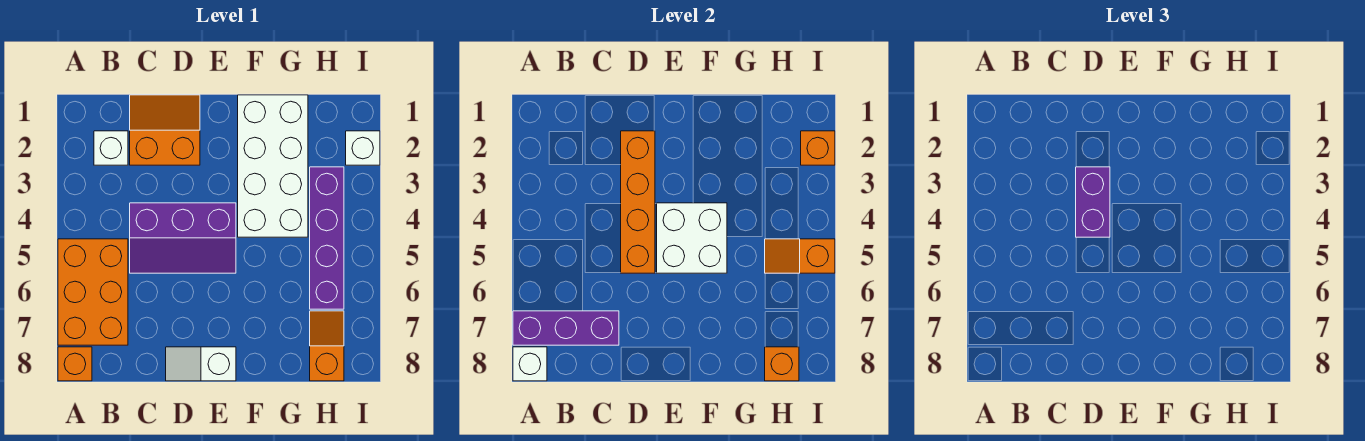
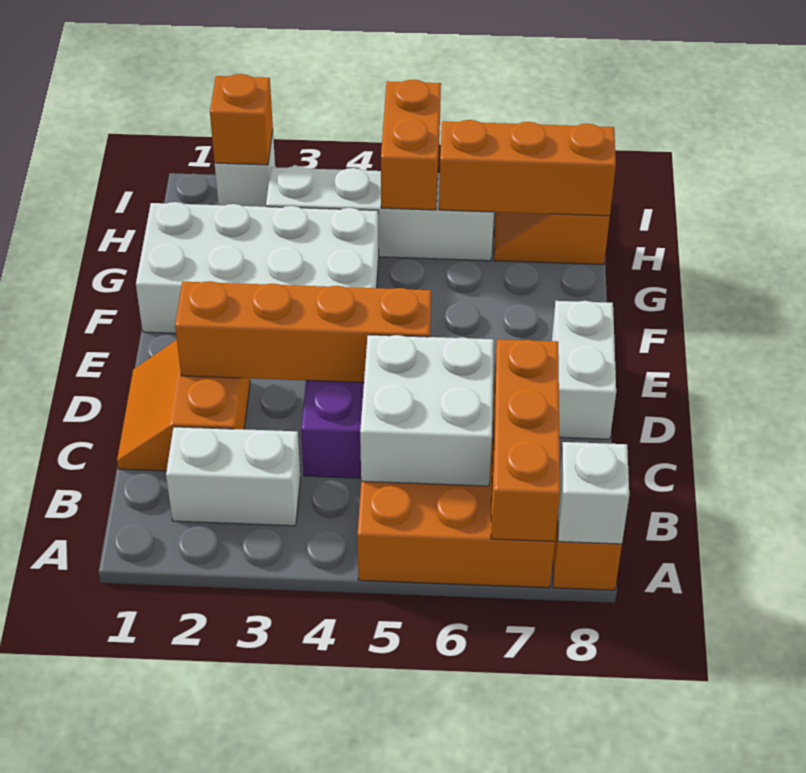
purple brick A7:C7 level 2 -> orange brick A7:C7 level 2
white brick B2 level 1 -> white brick B2:B3 level 1
purple brick D3:D4 level 3 -> none
white slope D8:E8 level 1 top E -> white brick D8:E8 level 1
white brick E4:F5 level 2 -> white brick B5:C6 level 2
purple brick H3:H6 level 1 -> white brick H3:H6 level 1
orange slope H5:I5 level 2 top I -> orange brick H5:I5 level 2
orange brick H8 level 2 -> orange brick H6:H8 level 2

